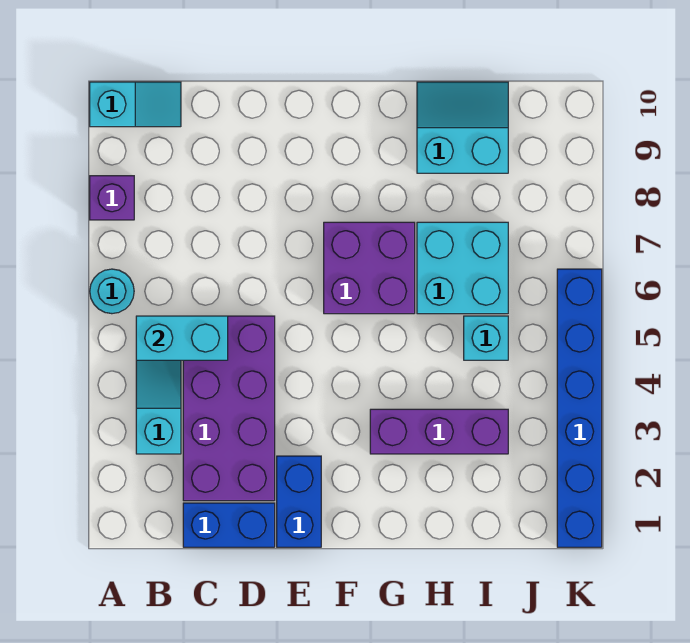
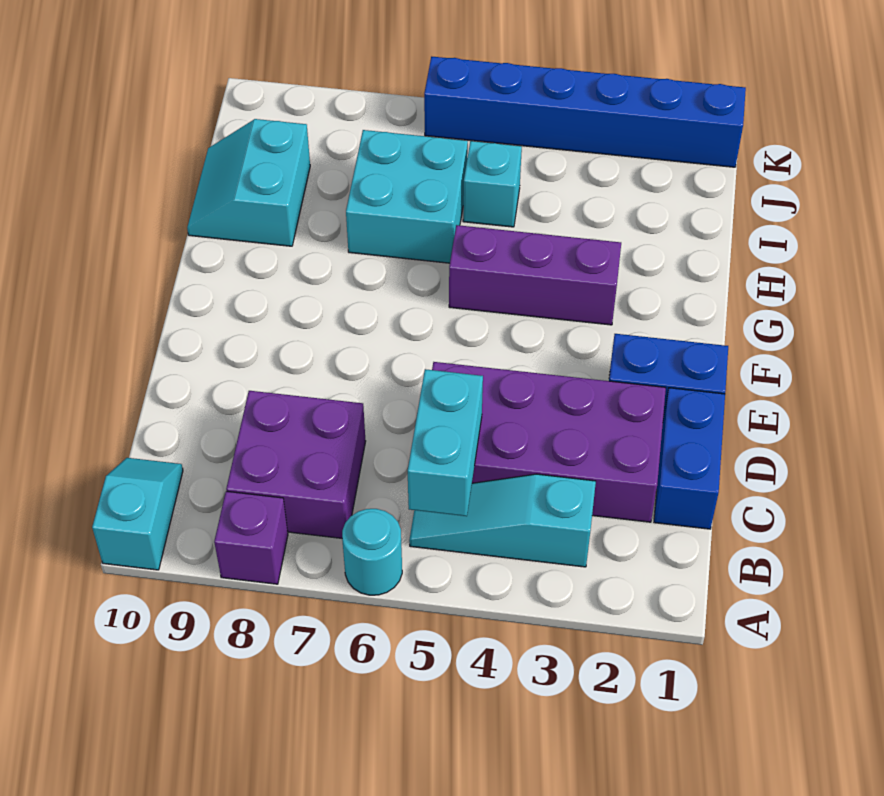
purple brick F6:G7 level 1 -> purple brick B7:C8 level 1
purple brick G3:I3 level 1 -> purple brick G3:G5 level 1

